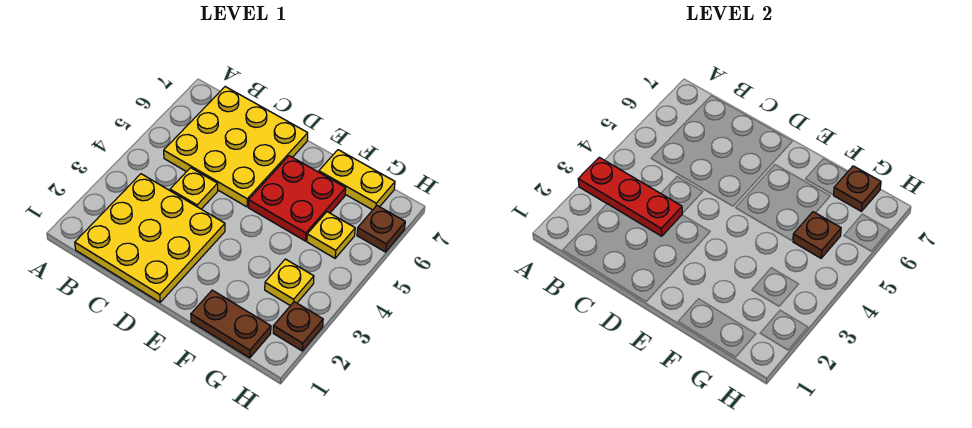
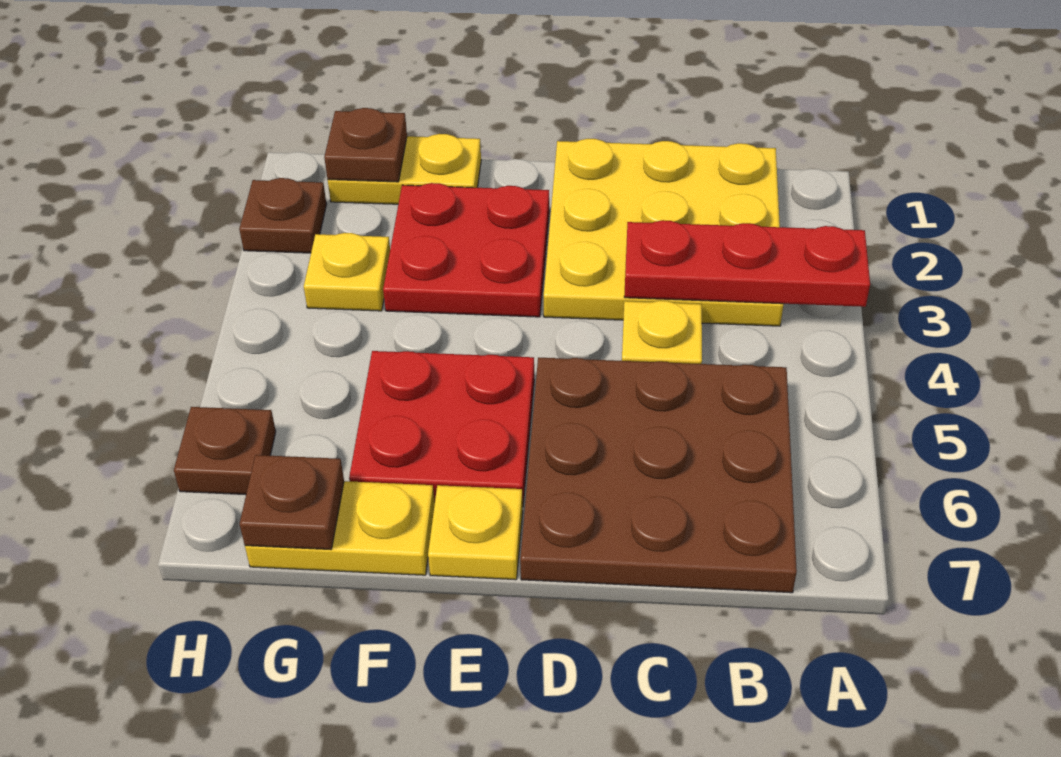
yellow plate B5:D7 level 1 -> brown plate B5:D7 level 1
none -> red plate E2:F3 level 1
brown plate F1:G1 level 1 -> yellow plate F1:G1 level 1
yellow plate G5 level 1 -> yellow plate E7 level 1
brown plate G5 level 2 -> brown plate G1 level 2

